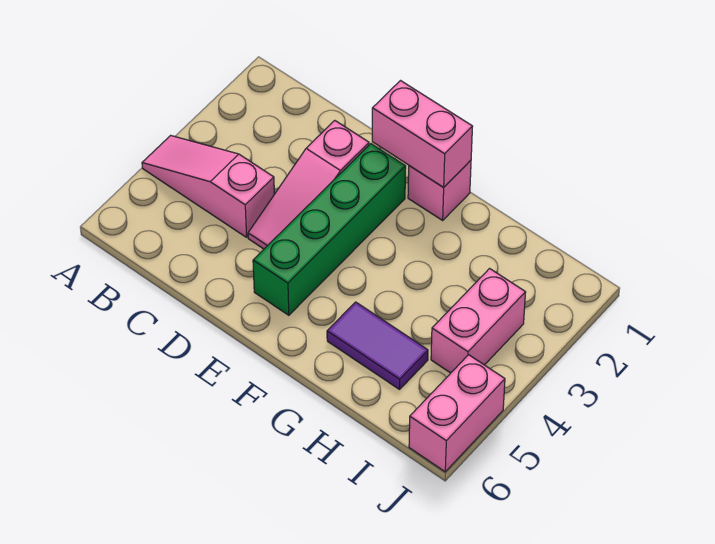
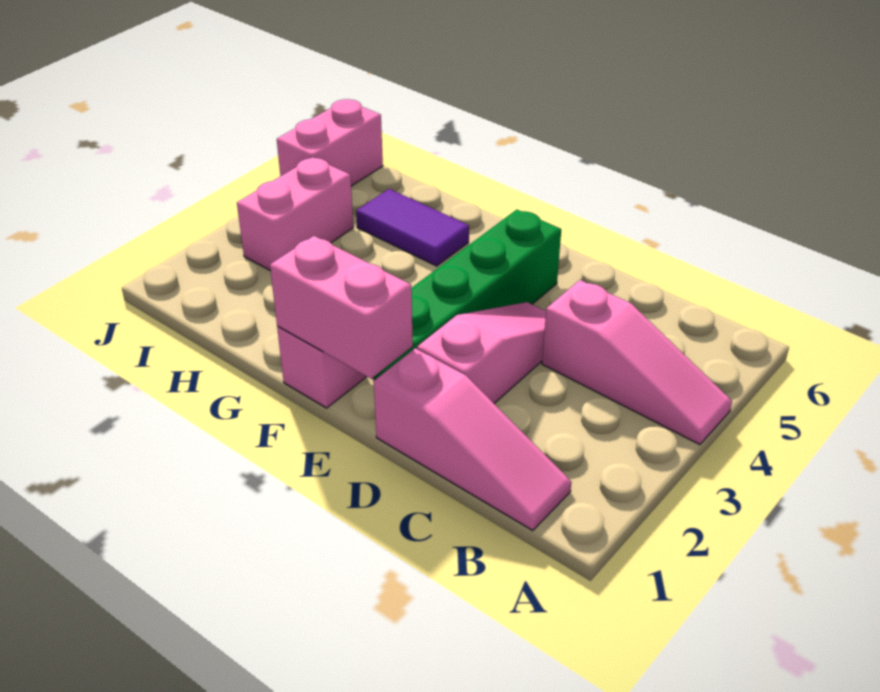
none -> pink slope B1:D1 level 1 top D

